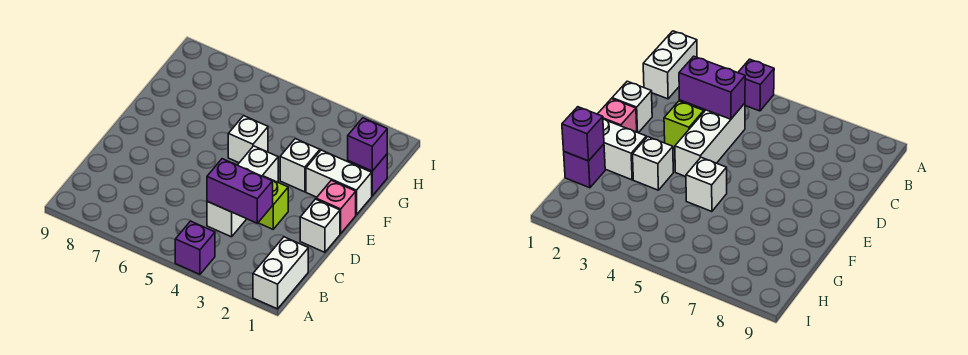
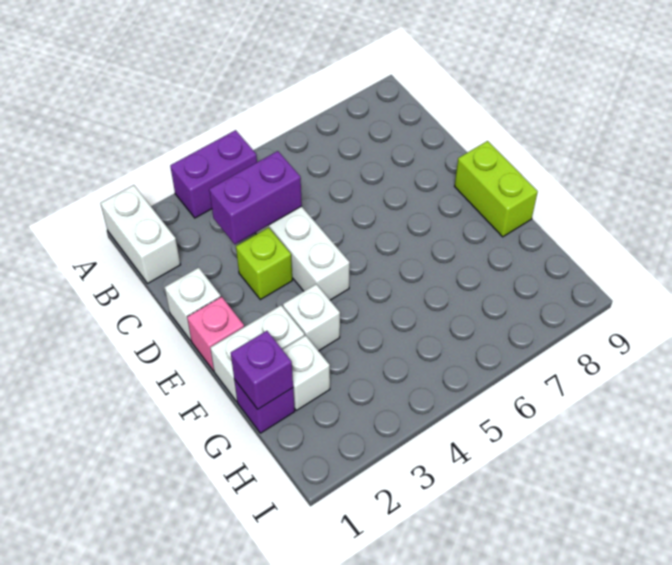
purple brick A4 level 1 -> purple brick A3:A4 level 1
none -> lime brick E9:F9 level 1
white brick F5 level 1 -> white brick G2 level 1

